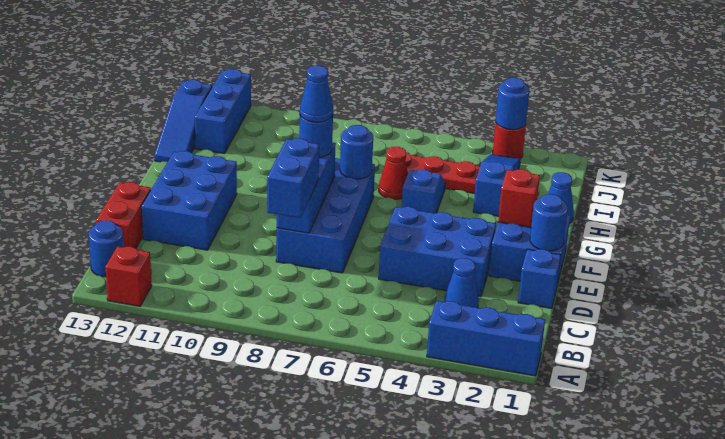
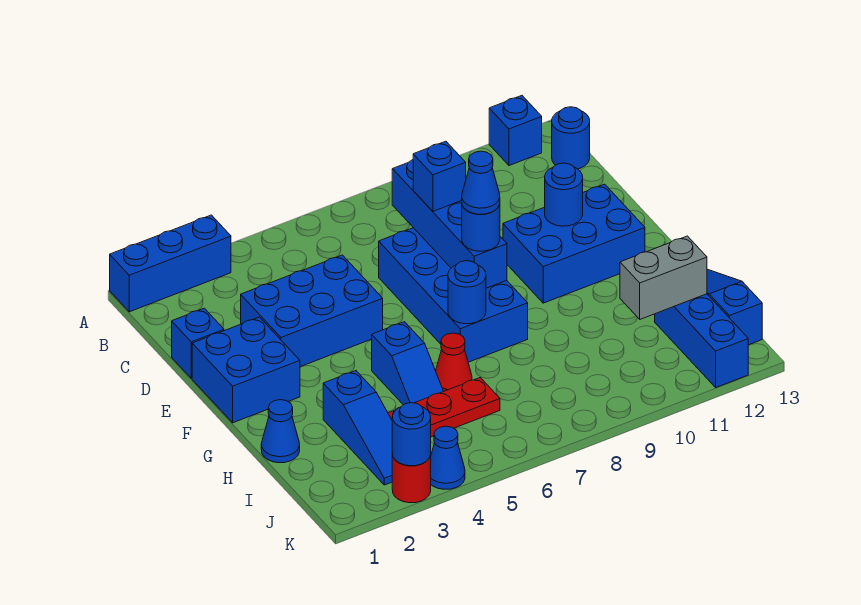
red brick A12 level 1 -> blue brick A12 level 1
blue cone C3 level 1 -> blue cone K4 level 1
blue brick C8:D8 level 3 -> blue brick D8 level 3
red brick C13:D13 level 1 -> none
blue brick D8:F8 level 2 -> blue brick C8:F8 level 2
blue brick D11:F12 level 1 -> blue brick E10:F12 level 1
blue round brick E1 level 2 -> blue round brick E11 level 2
red brick F2 level 2 -> none
none -> grey brick I11:I12 level 2

